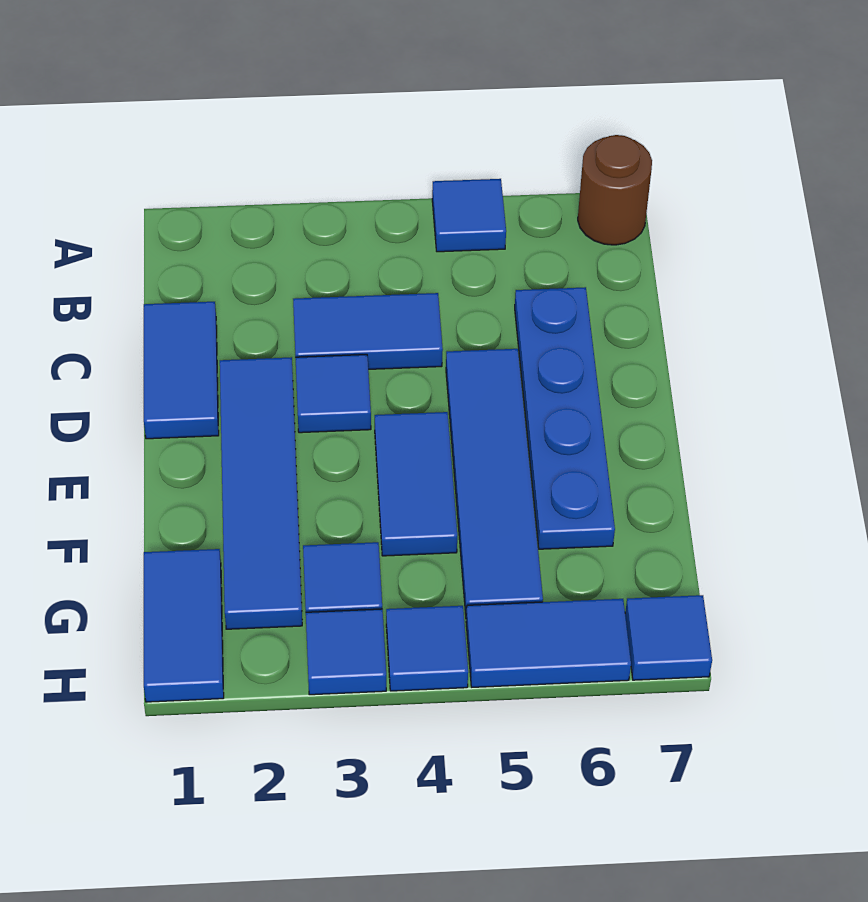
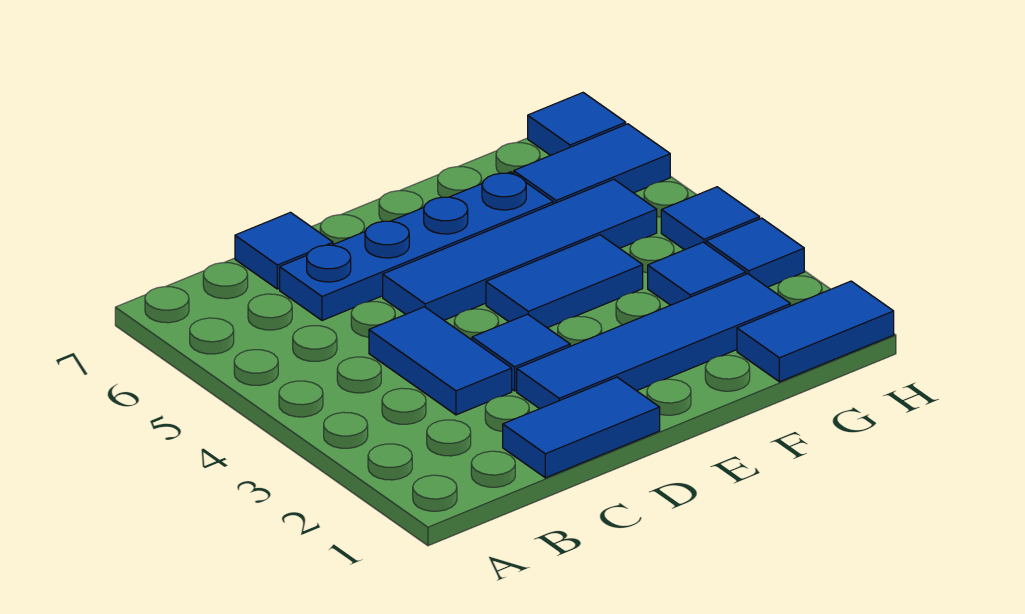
blue tile A5 level 1 -> blue tile C7 level 1
brown round brick A7 level 1 -> none
blue tile H5:H6 level 1 -> blue tile G6:H6 level 1

